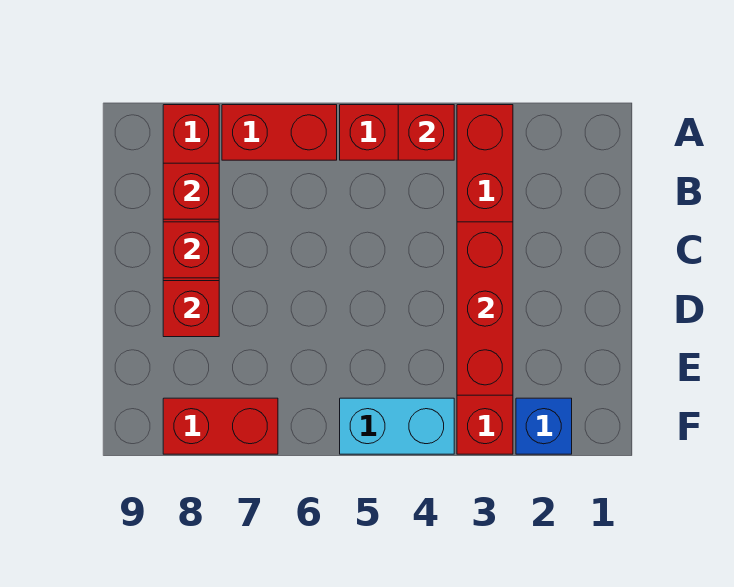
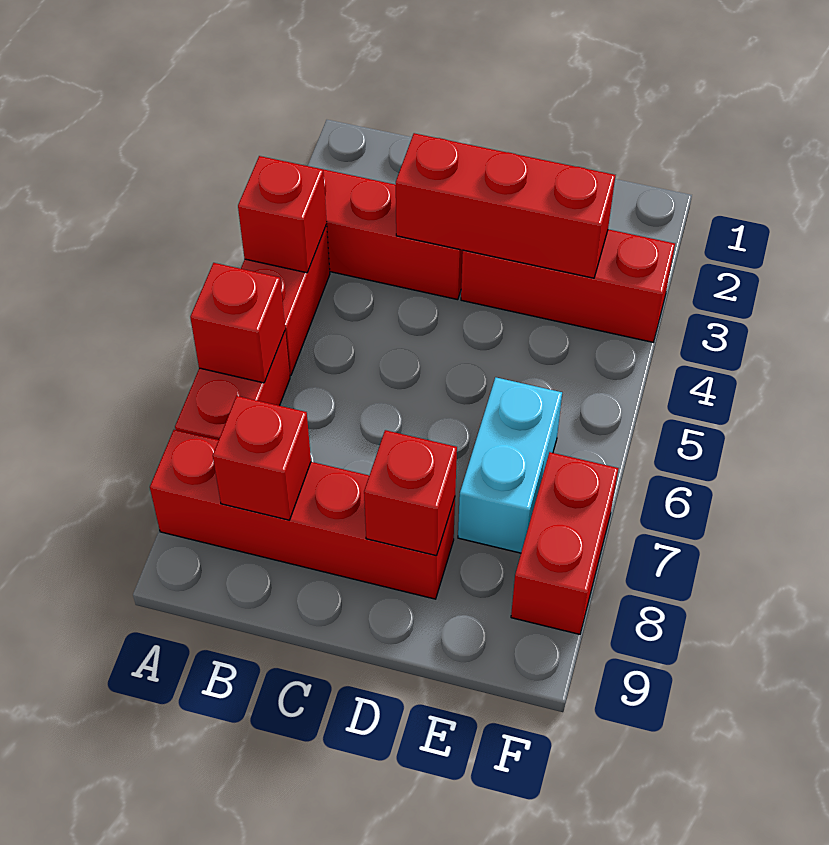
red brick C8 level 2 -> red brick A6 level 2
blue brick F2 level 1 -> none
cyan brick F4:F5 level 1 -> cyan brick E6:E7 level 1

